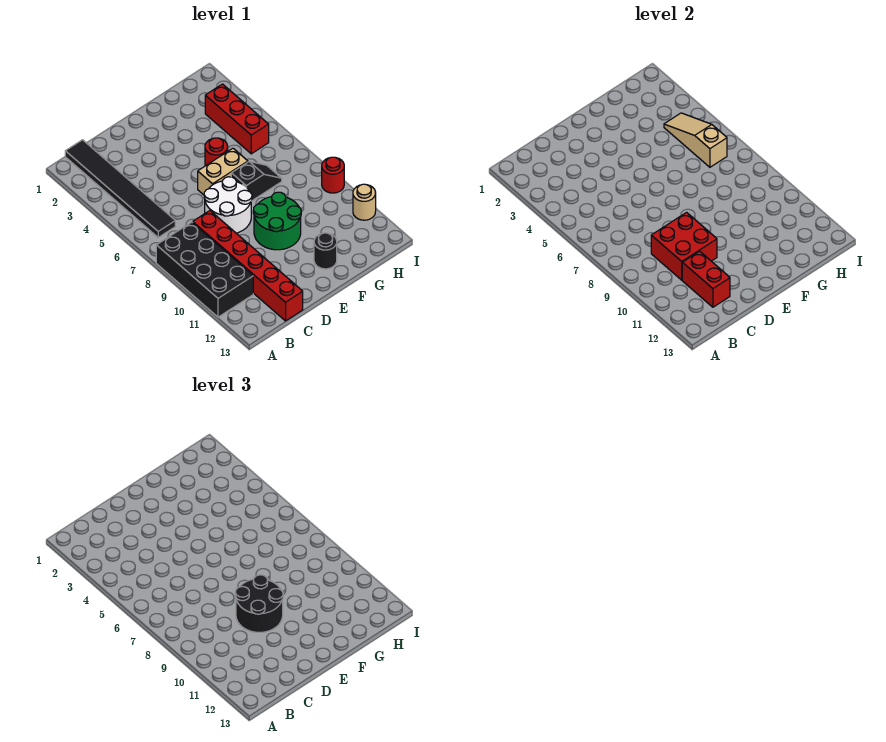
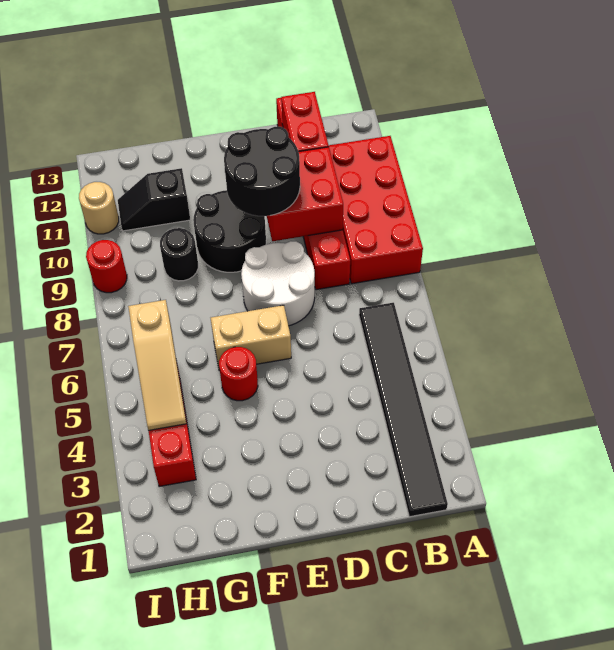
black brick A8:B11 level 1 -> red brick A8:B11 level 1
green round brick E9:F10 level 1 -> black round brick E9:F10 level 1
black slope F7:G7 level 1 top F -> black slope G11:H11 level 1 top G
black round brick F12 level 1 -> black round brick G9 level 1

